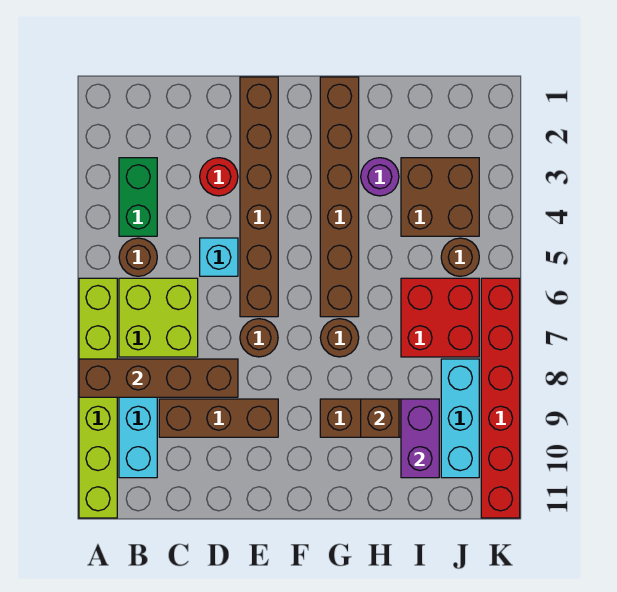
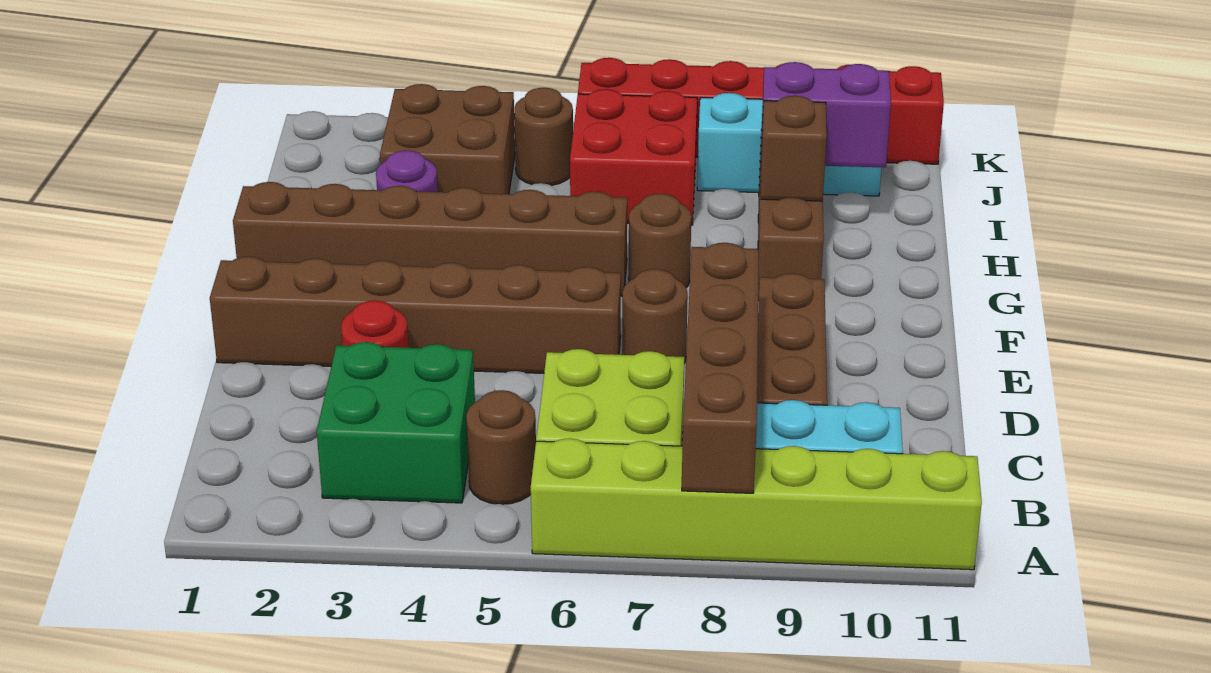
green brick B3:B4 level 1 -> green brick B3:C4 level 1
cyan brick D5 level 1 -> none

